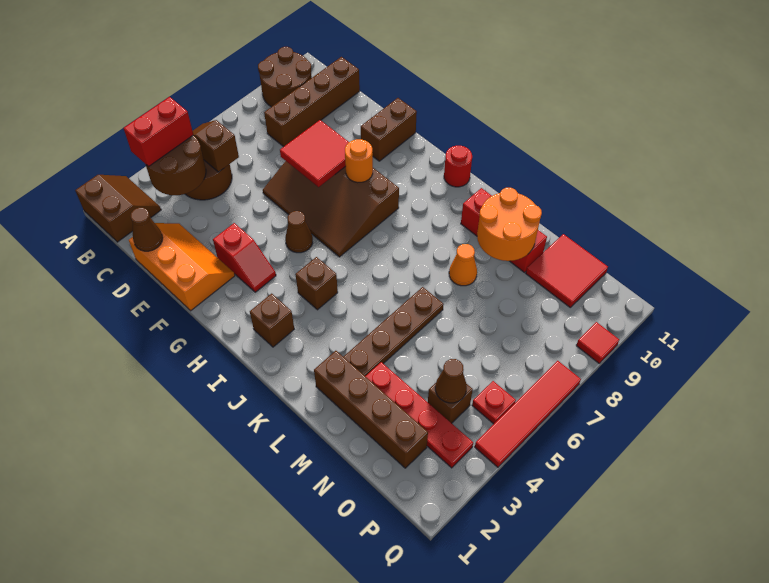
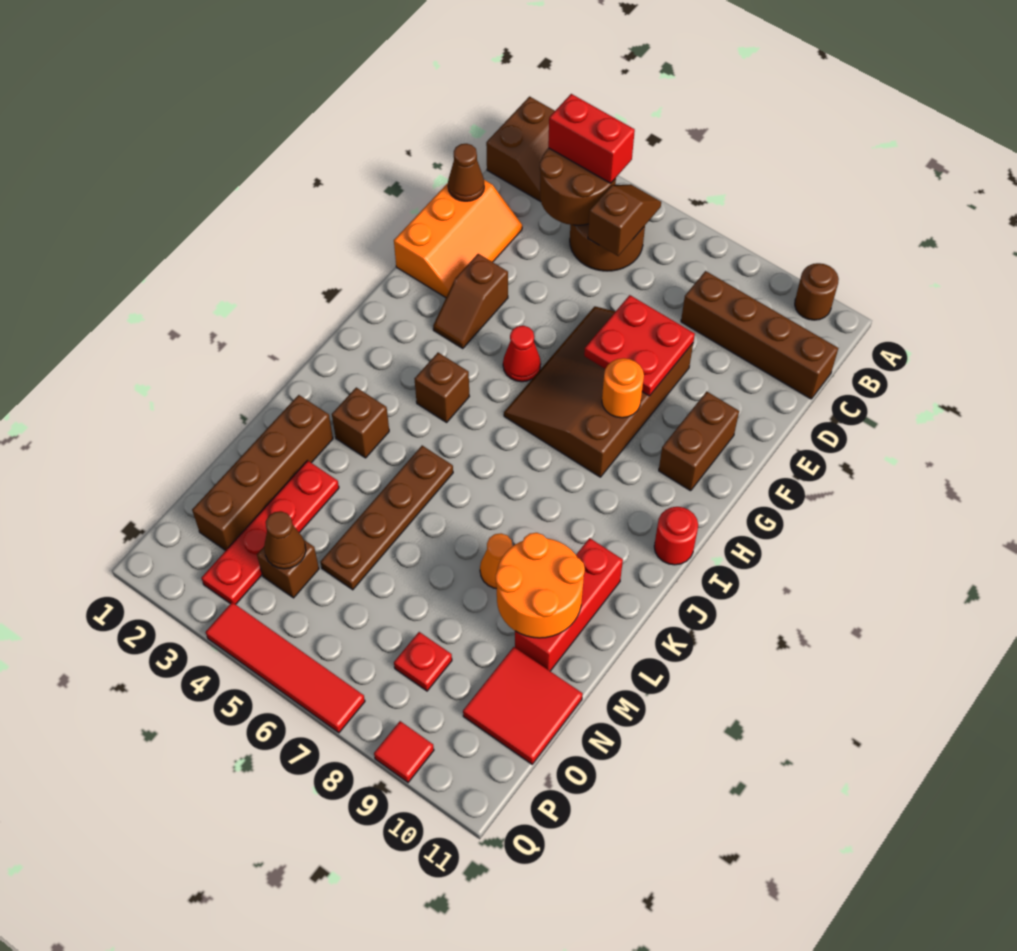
brown round brick A9:B10 level 1 -> brown round brick A10 level 1
red tile E7:F8 level 2 -> red plate E7:F8 level 2
red slope F3:G3 level 1 top F -> brown slope F3:G3 level 1 top F
brown brick F10:F11 level 1 -> brown brick F10:G10 level 1
brown cone G5 level 1 -> red cone G5 level 1
brown brick I2 level 1 -> brown brick K3 level 1
brown plate L3:L6 level 1 -> brown plate K5:N5 level 1
red plate P5 level 1 -> red plate O8 level 1

